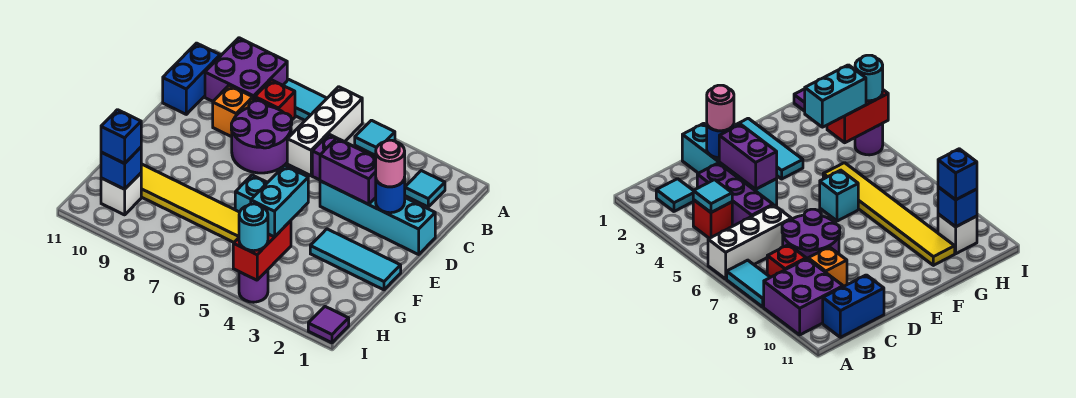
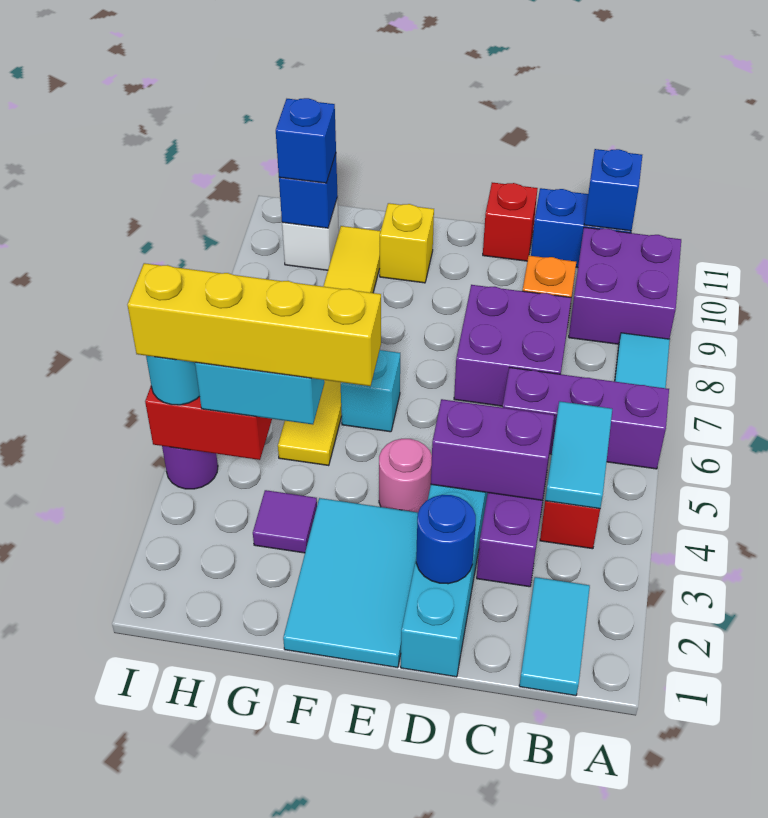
white brick A6:C6 level 1 -> purple brick A6:C6 level 1
cyan tile B2 level 1 -> cyan tile B1:B2 level 1
cyan tile B4 level 2 -> cyan tile B4:B5 level 2
red brick B8 level 1 -> red brick D11 level 1
none -> blue brick B11 level 2
purple round brick C7:D8 level 1 -> purple brick C7:D8 level 1
pink round brick D2 level 3 -> pink round brick E4 level 1
purple brick D3:D4 level 2 -> purple brick C4:D4 level 2
cyan tile F1:F3 level 1 -> cyan tile E1:F3 level 1
none -> yellow brick F4:I4 level 4
none -> yellow brick F10 level 1
purple tile I1 level 1 -> purple tile G3 level 1

